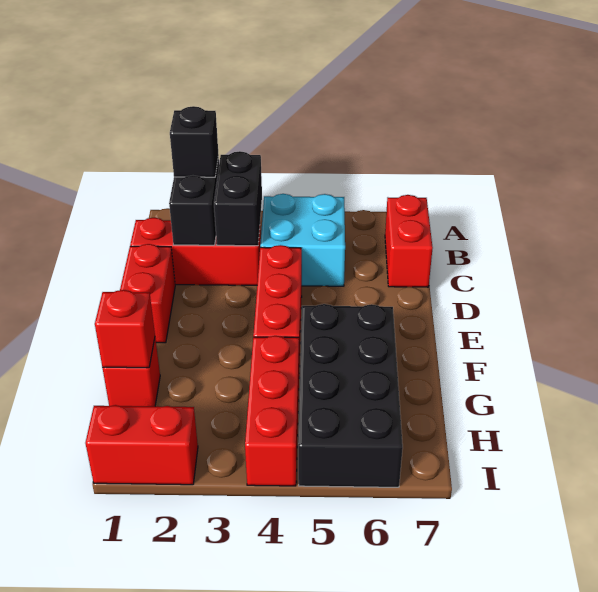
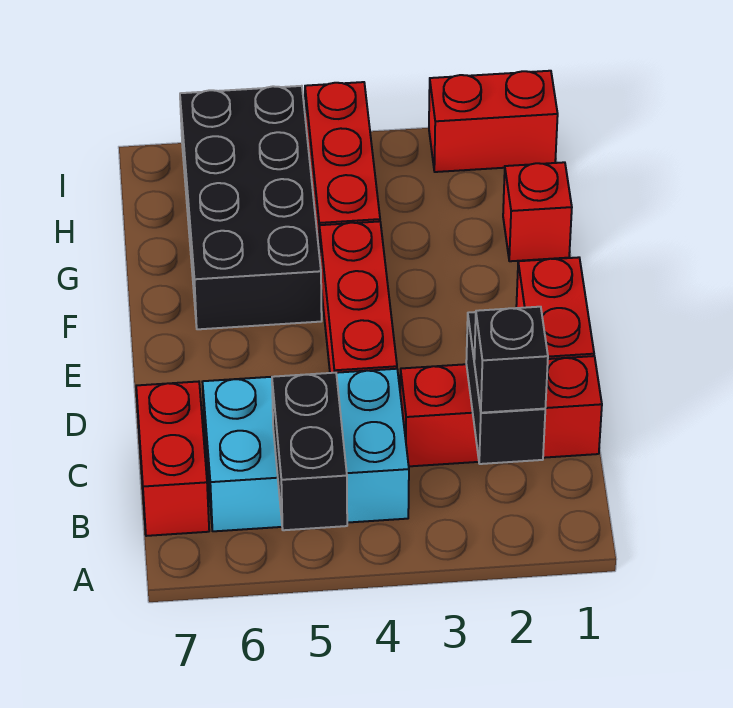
black brick B3:C3 level 2 -> black brick A5:B5 level 2
cyan brick B4:C5 level 1 -> cyan brick B4:C6 level 1
red brick G1 level 2 -> none

